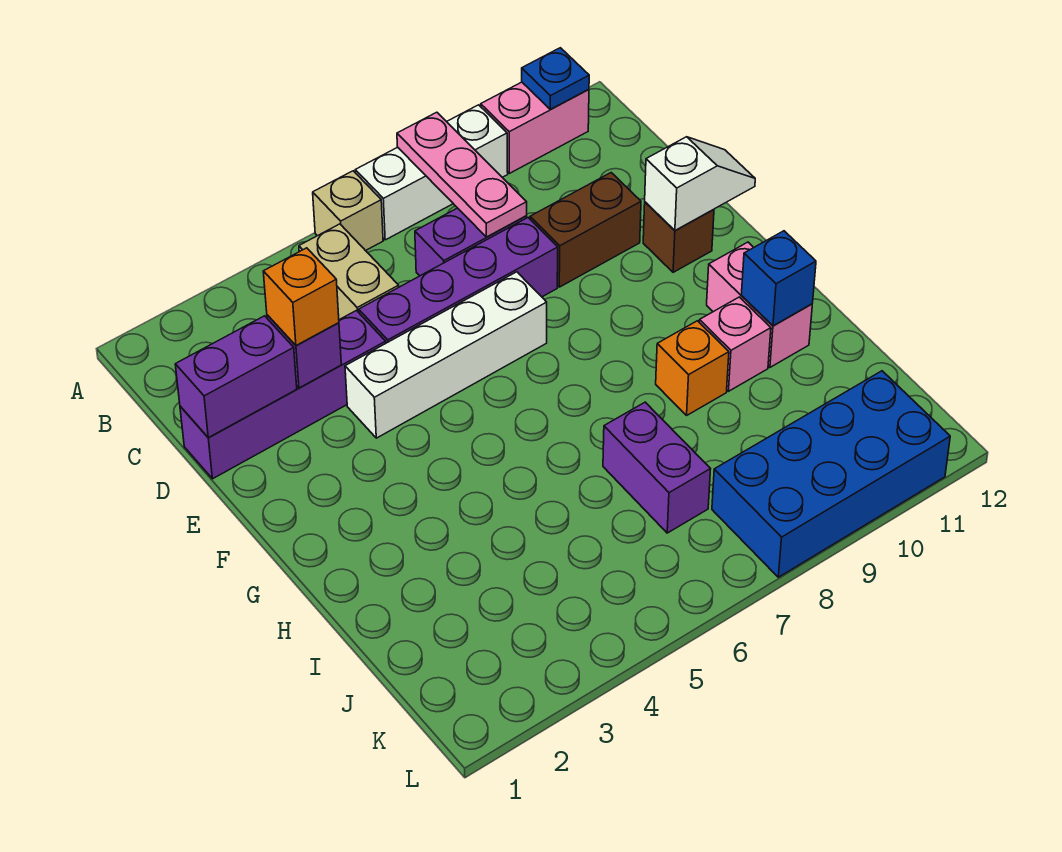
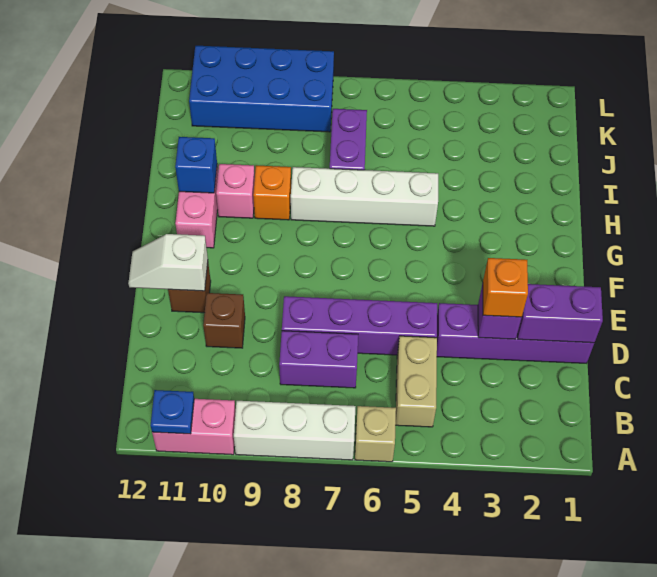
pink plate A8:C8 level 2 -> none
brown brick D9:D10 level 1 -> brown brick D10 level 1
white brick E4:E7 level 1 -> white brick H5:H8 level 1

